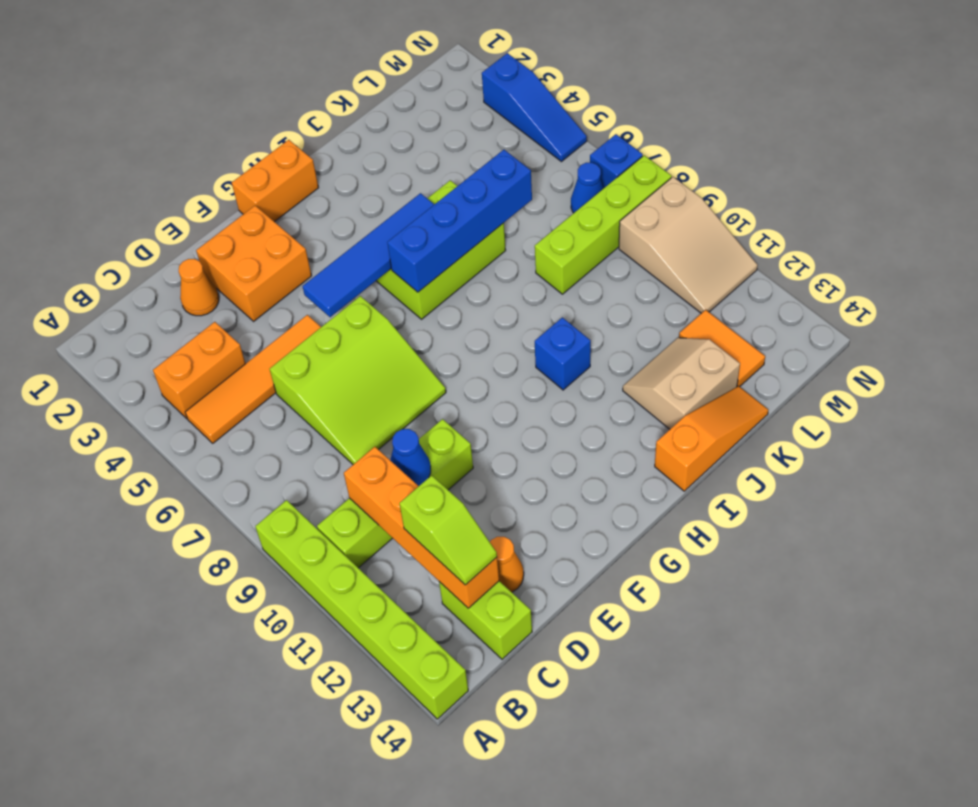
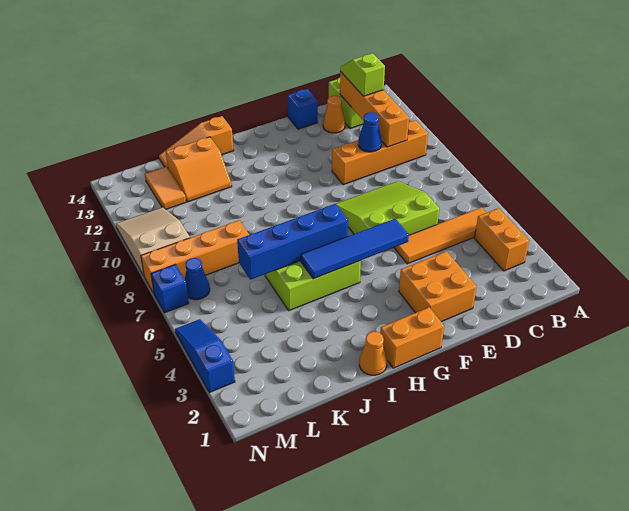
lime brick A9:A14 level 1 -> none
orange brick B4:C4 level 1 -> orange brick B3:B4 level 1
lime brick B10:E10 level 1 -> orange brick B10:E10 level 1
orange cone D2 level 1 -> orange cone I1 level 1
blue brick I10 level 1 -> blue brick E14 level 1
tan slope J12:K13 level 1 top 13 -> orange slope J12:K13 level 1 top 13
lime brick K8:N8 level 1 -> orange brick K8:N8 level 1

